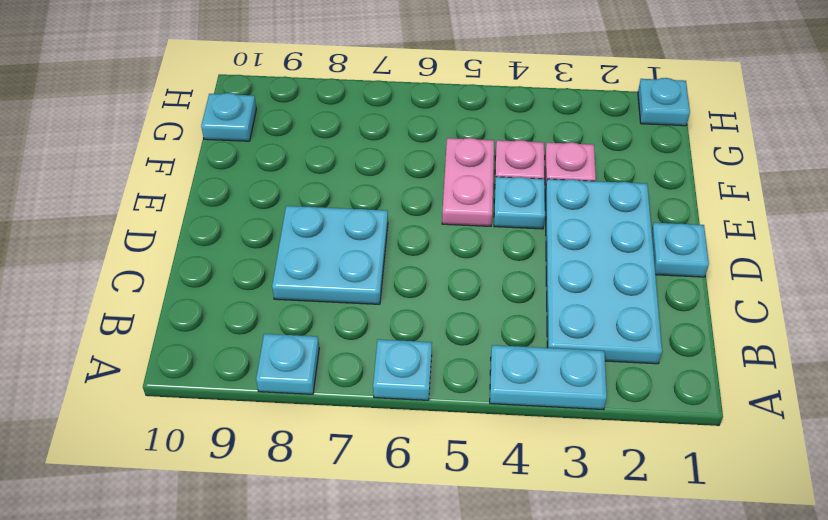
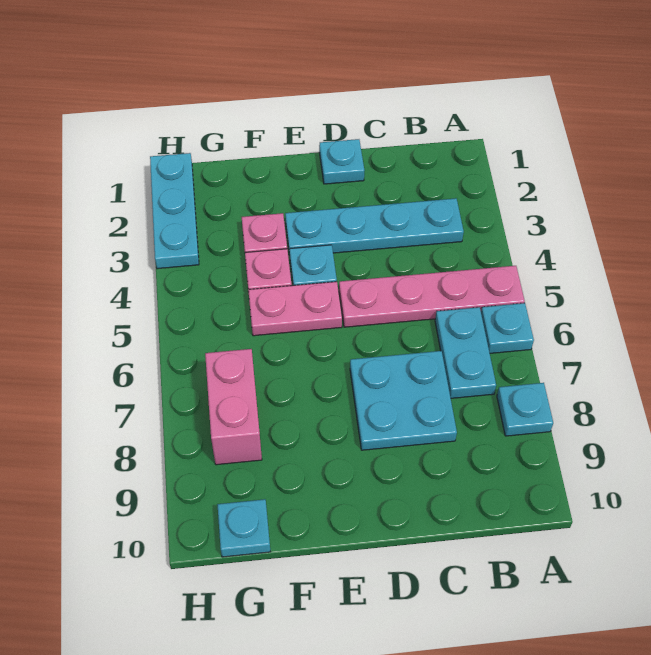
cyan plate A3:A4 level 1 -> cyan plate B6:B7 level 1
none -> pink plate A5:D5 level 1
cyan plate B2:E3 level 1 -> cyan plate B3:E3 level 1
none -> pink brick G7:G8 level 1
cyan plate H1 level 1 -> cyan plate H1:H3 level 1

